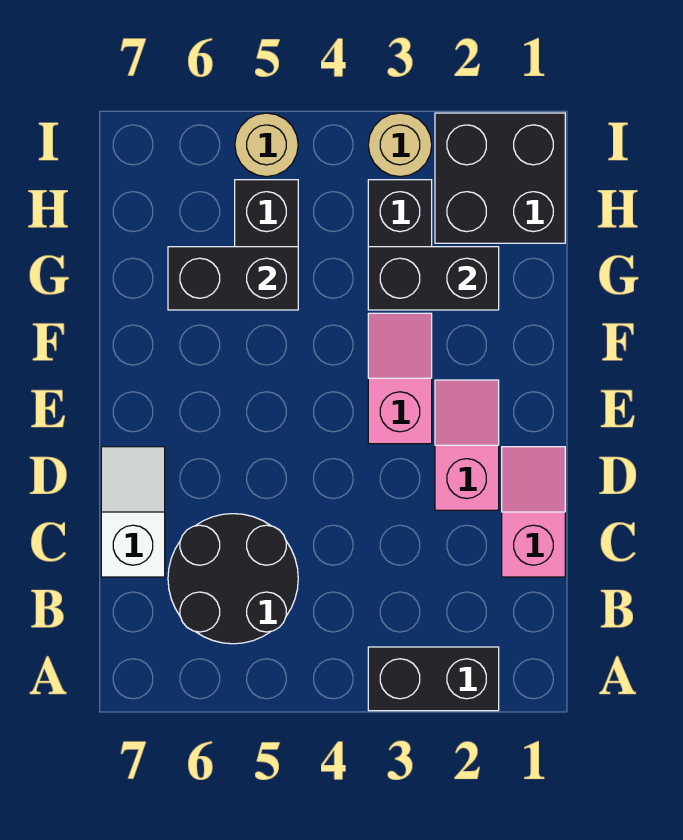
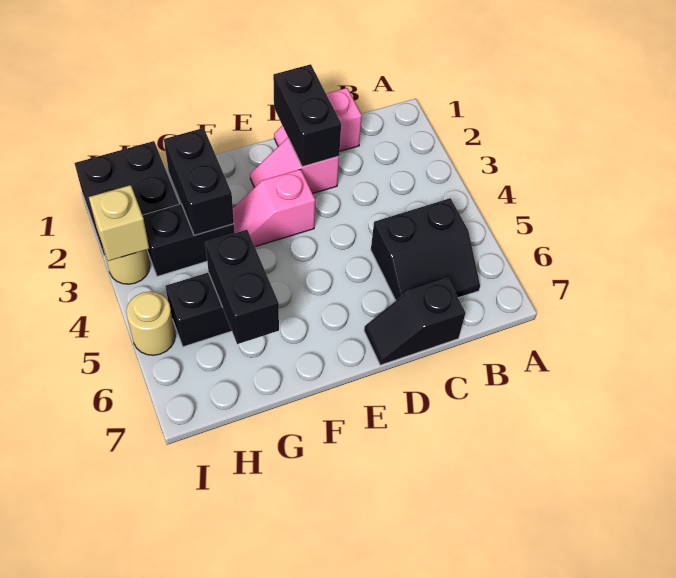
black brick A2:A3 level 1 -> black brick D1:D2 level 2
black round brick B5:C6 level 1 -> black slope B5:C6 level 1 top 5
white slope C7:D7 level 1 top C -> black slope C7:D7 level 1 top C
none -> tan brick I3 level 2

